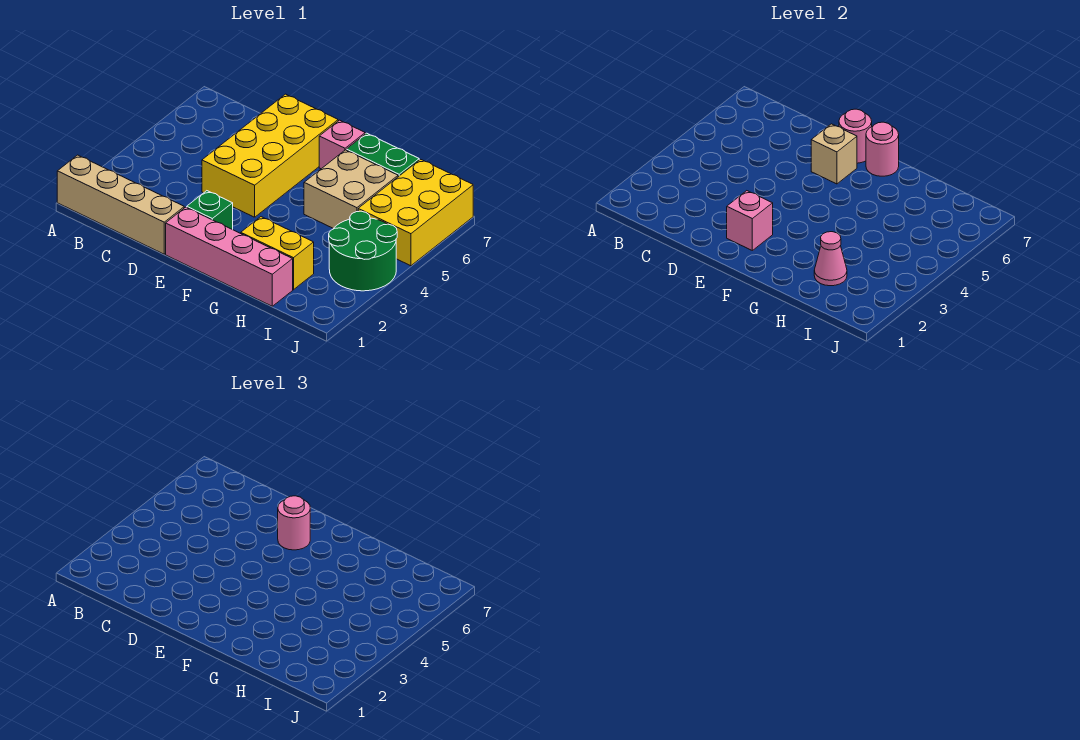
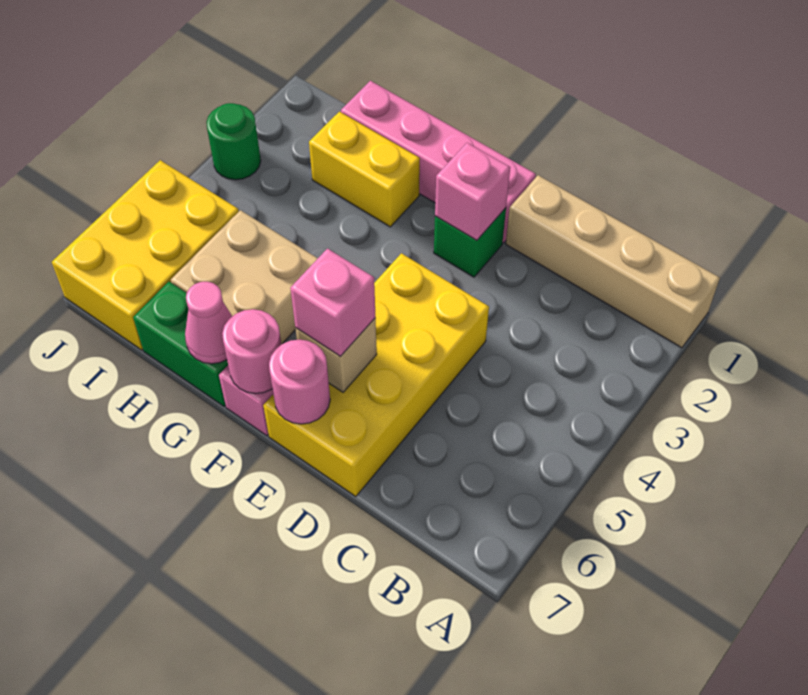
pink round brick E6 level 3 -> pink brick E6 level 3
pink cone H2 level 2 -> pink cone G7 level 2
green round brick I3:J4 level 1 -> green round brick J3 level 1

